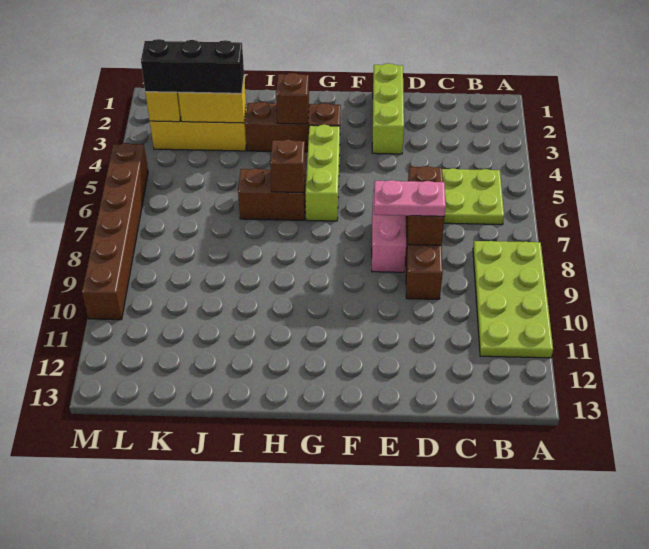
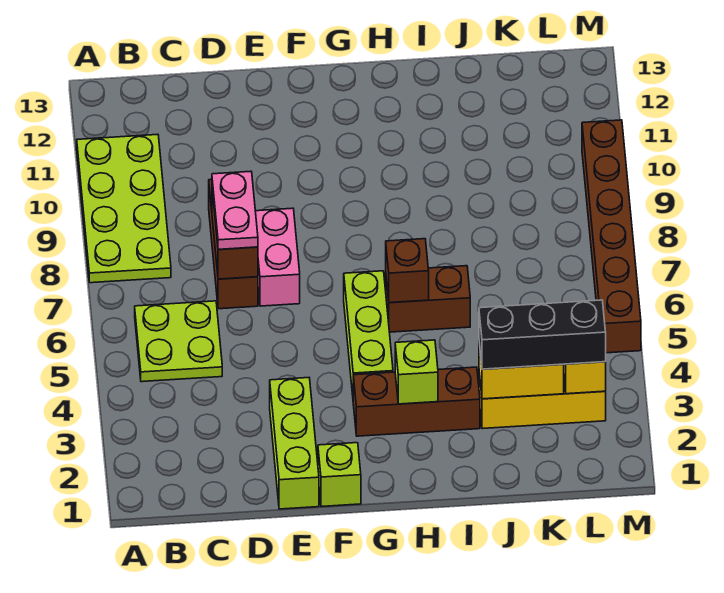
pink plate D8:E8 level 3 -> pink plate D7:D8 level 3
none -> lime brick F1 level 1
brown brick H3 level 2 -> lime brick H3 level 2

